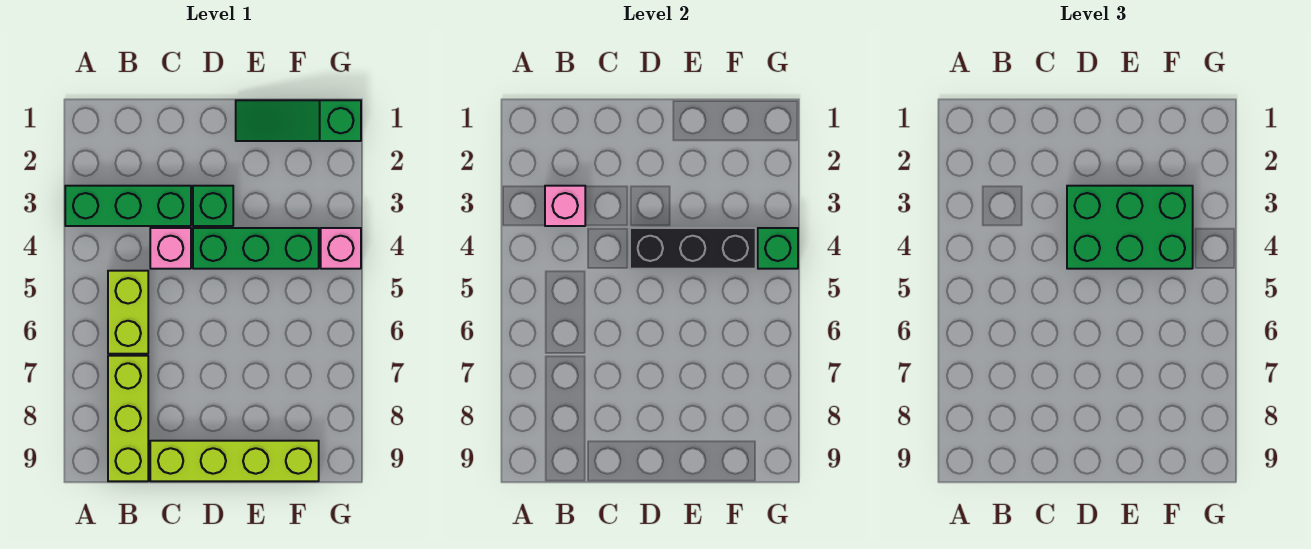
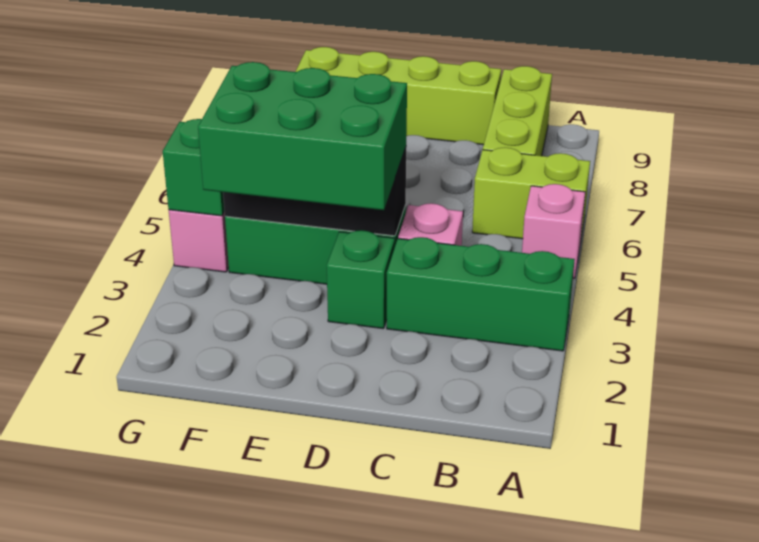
pink brick B3 level 2 -> pink brick A5 level 1
lime brick B5:B6 level 1 -> lime brick A6:B6 level 1
green slope E1:G1 level 1 top G -> none

